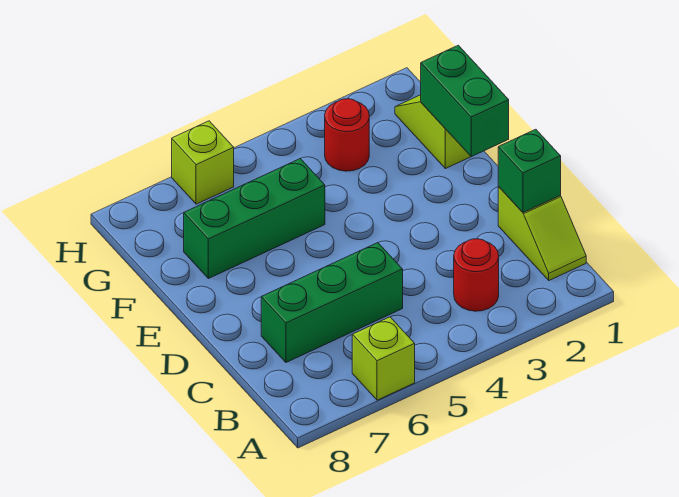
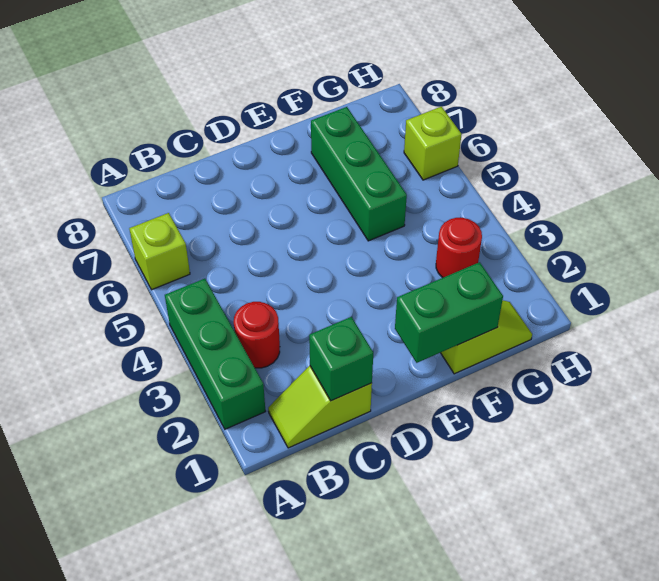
green brick C5:C7 level 1 -> green brick A2:A4 level 1

